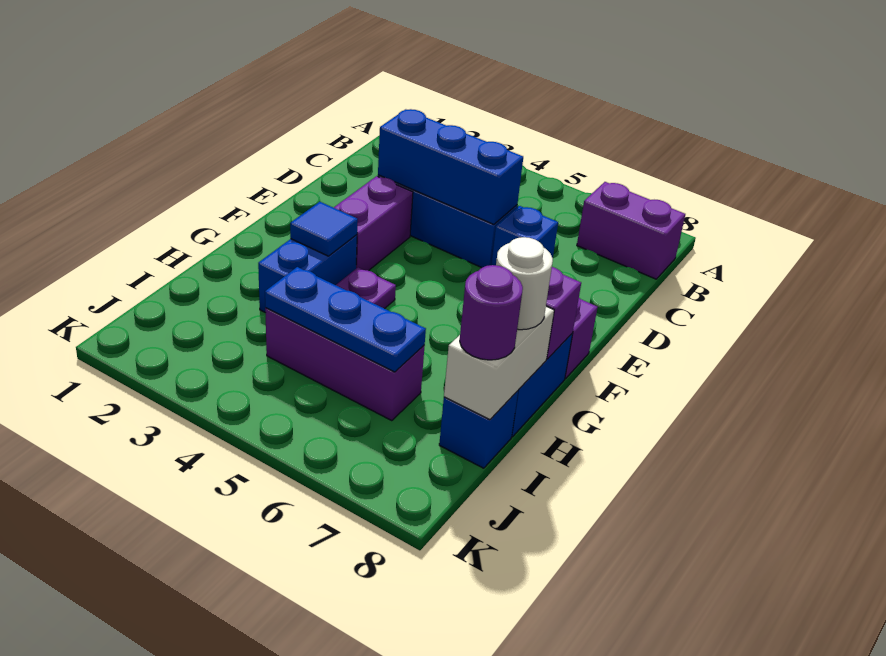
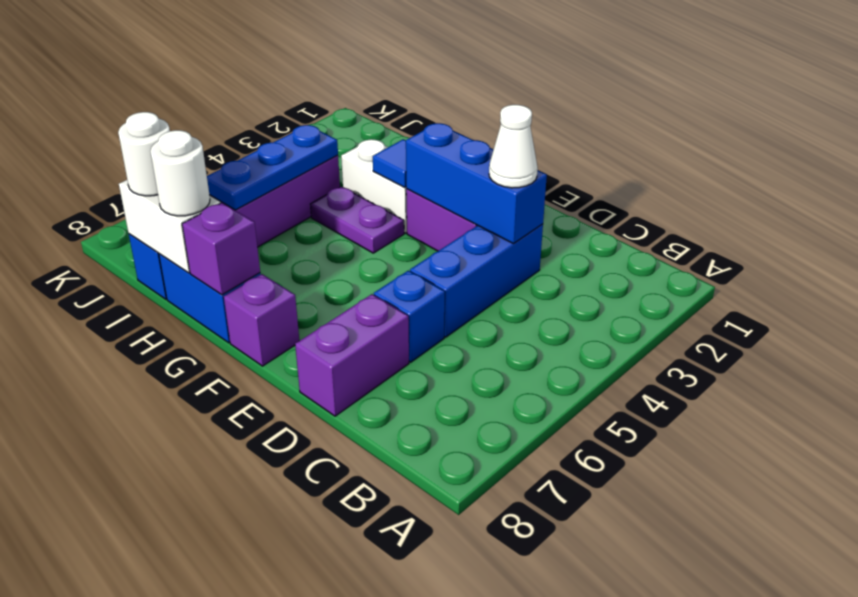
purple brick B7:B8 level 1 -> purple brick D7:D8 level 1
blue brick D3:D5 level 2 -> blue brick D3:F3 level 2
none -> white cone D3 level 3
blue brick G3:H3 level 1 -> white brick G3:H3 level 1
purple round brick I8 level 3 -> white round brick I8 level 3

